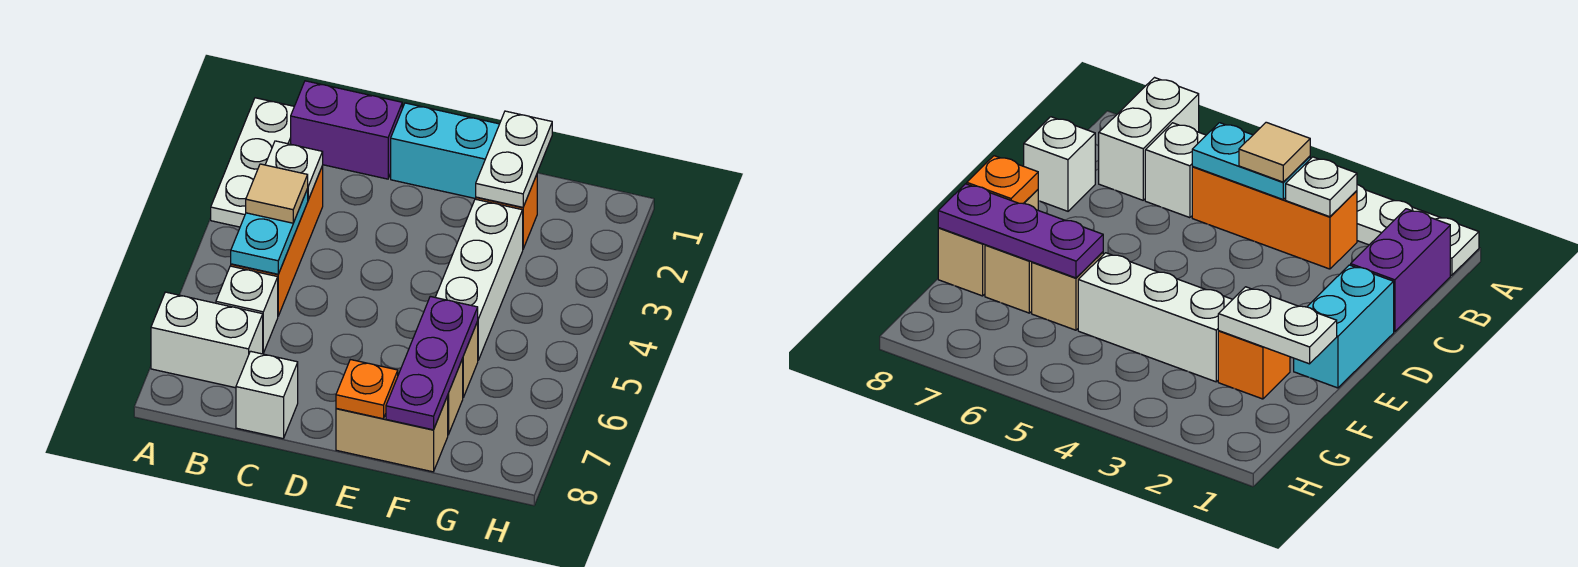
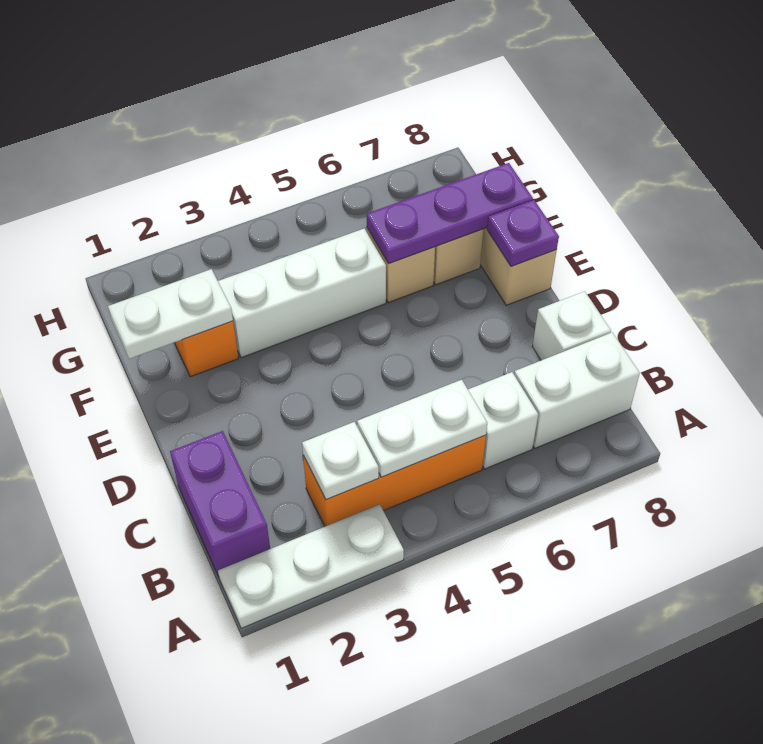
white brick A7:B7 level 1 -> white brick B7:B8 level 1
cyan plate B4:B5 level 2 -> white plate B4:B5 level 2
tan tile B4 level 3 -> none
cyan brick D1:E1 level 1 -> none
orange plate E8 level 2 -> purple plate E8 level 2

